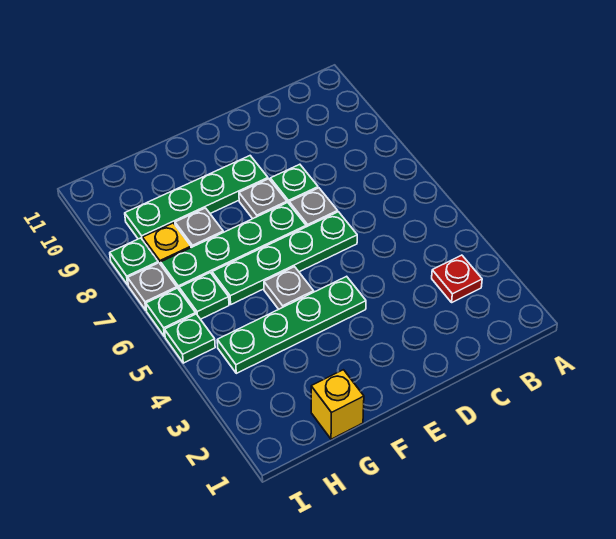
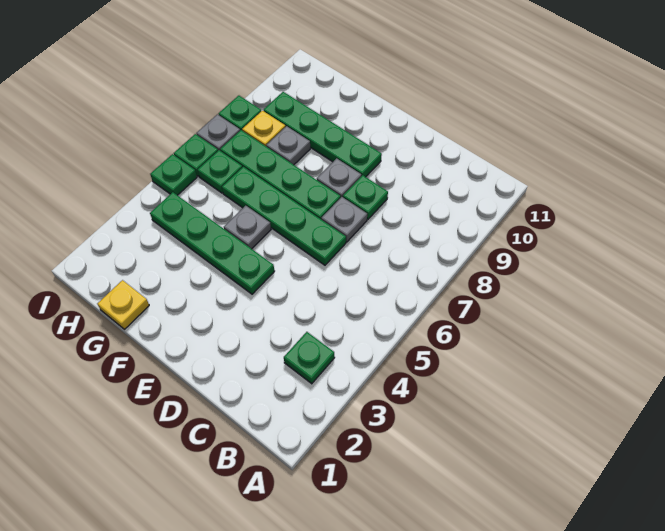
red plate B3 level 1 -> green plate B3 level 1
yellow brick G1 level 1 -> yellow plate G1 level 1

